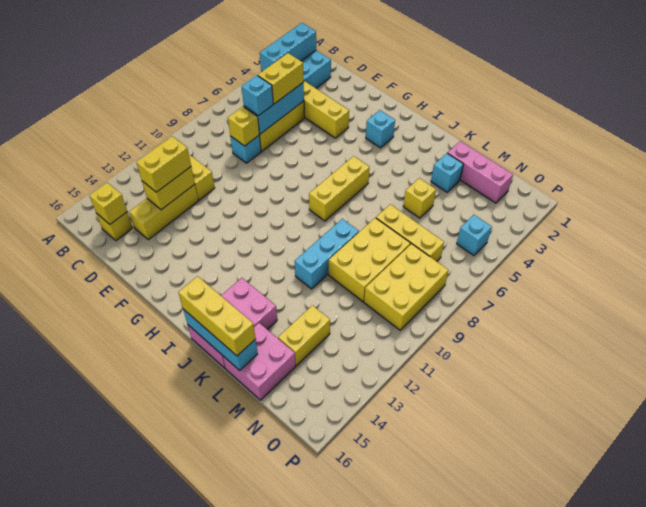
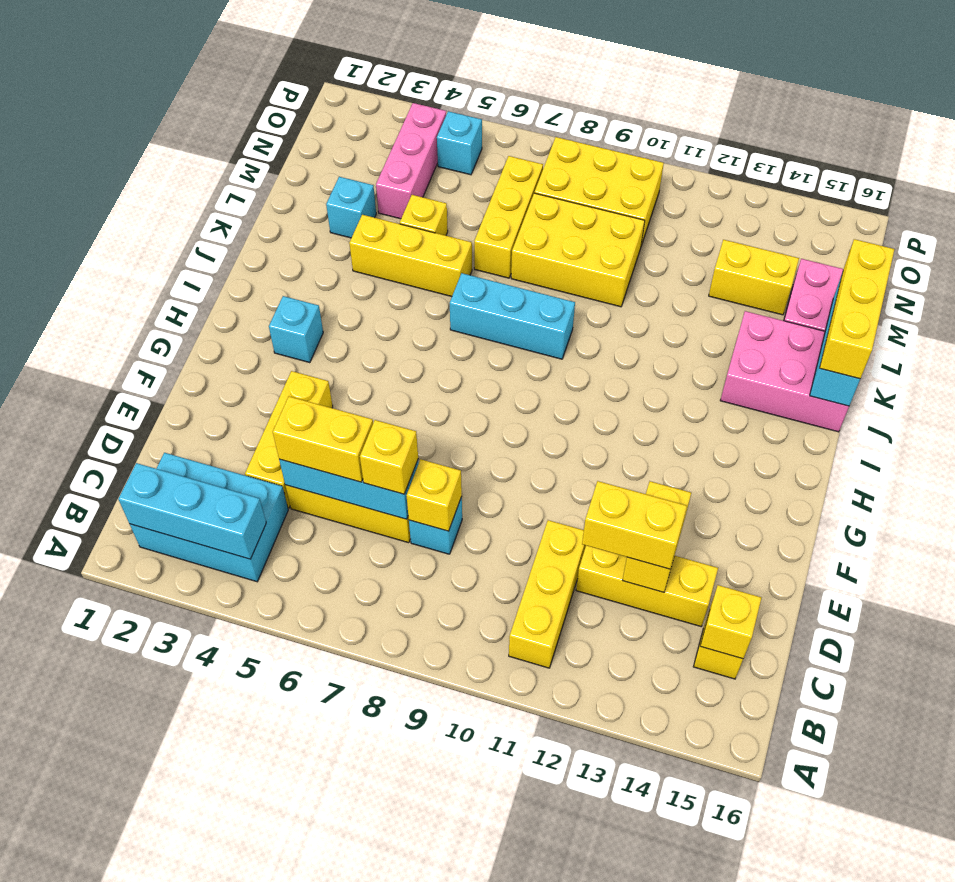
cyan brick D7 level 3 -> yellow brick D7 level 3
yellow brick D12:D13 level 2 -> yellow brick D13:E13 level 2
yellow brick I6:I8 level 1 -> yellow brick K4:K6 level 1
cyan brick K9:K11 level 1 -> cyan brick J7:J9 level 1
pink brick L2:N2 level 1 -> pink brick M4:O4 level 1

